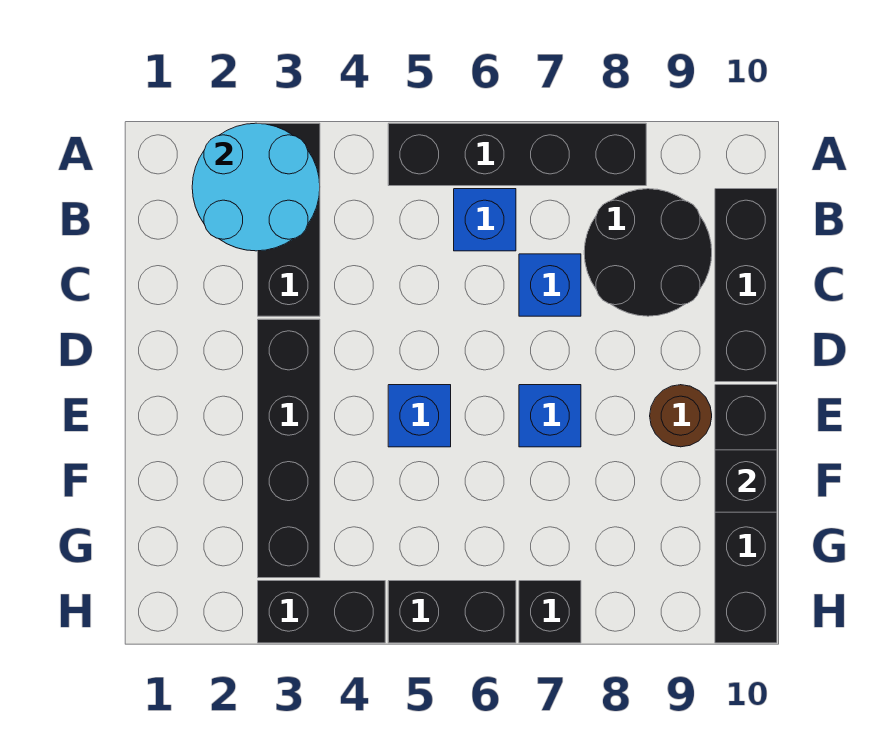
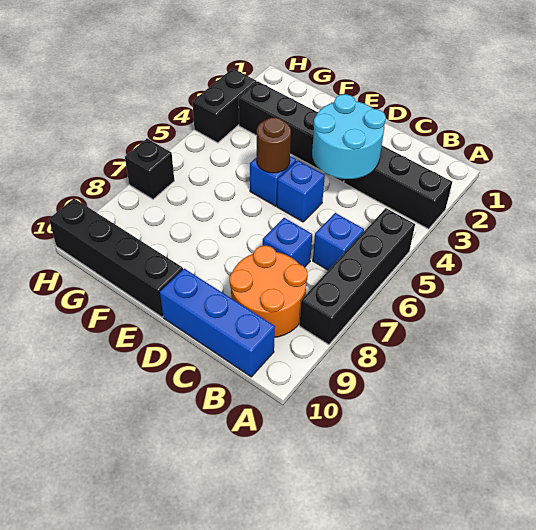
cyan round brick A2:B3 level 2 -> cyan round brick C3:D4 level 2
black round brick B8:C9 level 1 -> orange round brick B8:C9 level 1
black brick B10:D10 level 1 -> blue brick B10:D10 level 1
blue brick E7 level 1 -> blue brick D5 level 1
brown round brick E9 level 1 -> brown round brick E5 level 2
black brick F10 level 2 -> none
black brick H5:H6 level 1 -> none

